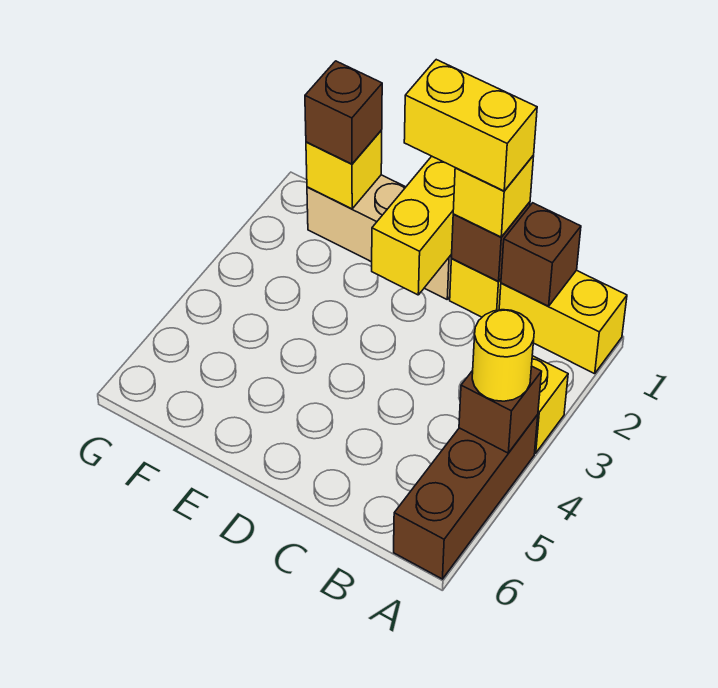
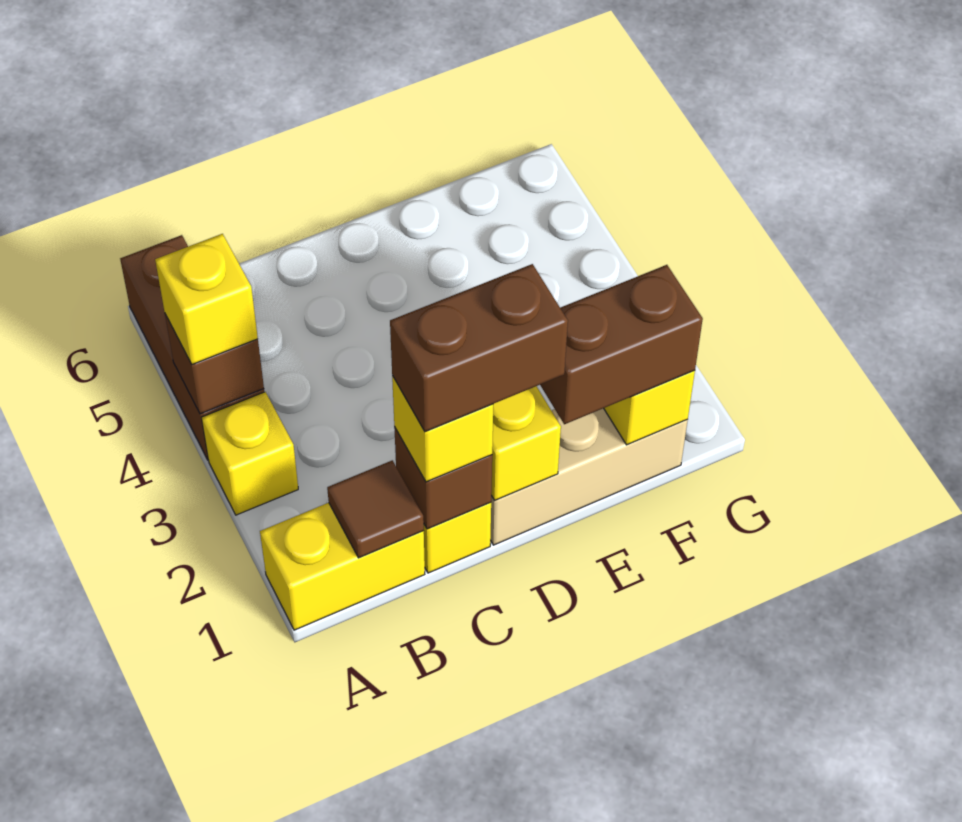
yellow round brick A4 level 3 -> yellow brick A4 level 3
brown brick B1 level 2 -> brown tile B1 level 2
yellow brick C1:D1 level 4 -> brown brick C1:D1 level 4
brown brick F1 level 3 -> brown brick E1:F1 level 3

